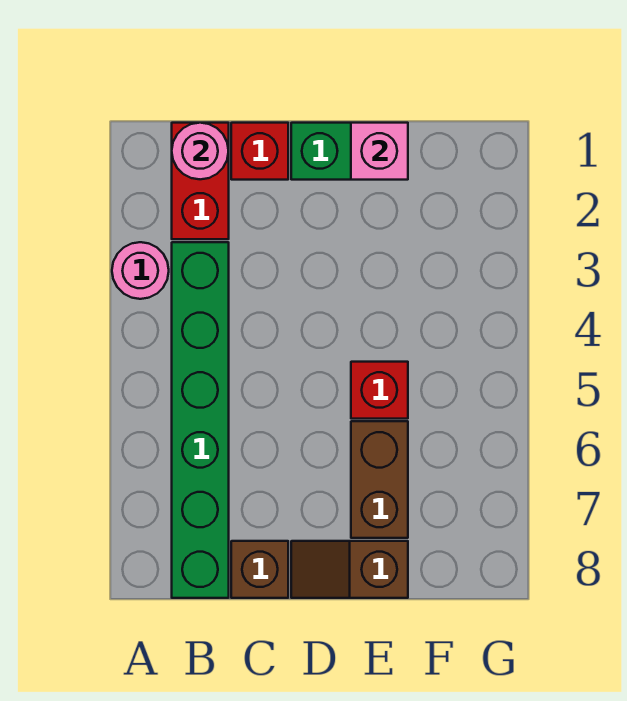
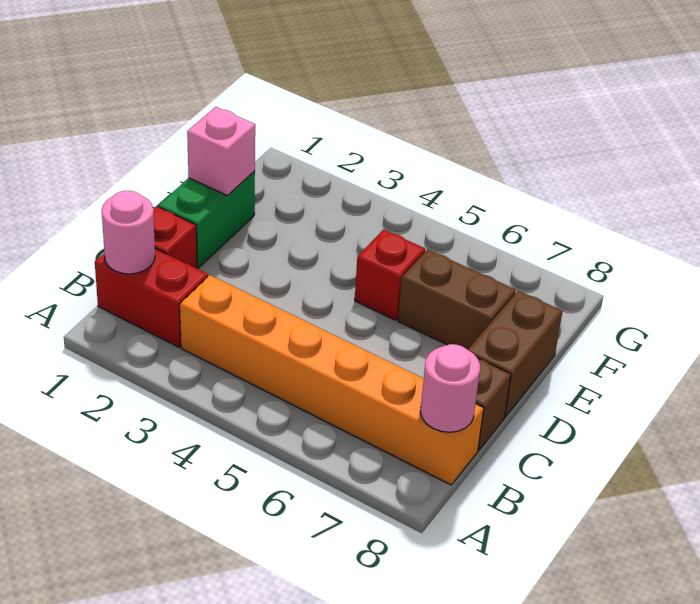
pink round brick A3 level 1 -> pink round brick B8 level 2
green brick B3:B8 level 1 -> orange brick B3:B8 level 1
brown slope D8:E8 level 1 top E -> brown brick D8:E8 level 1

